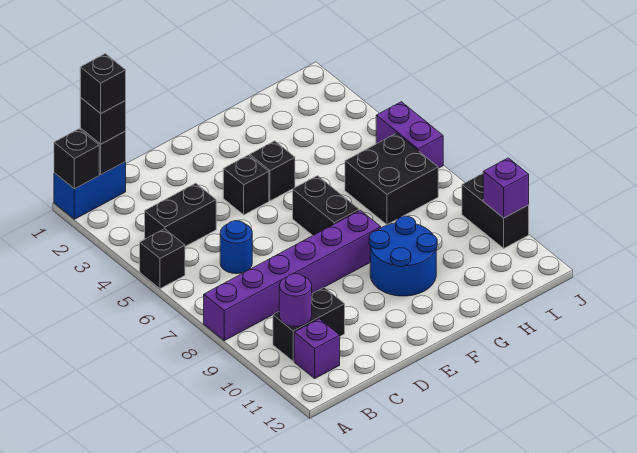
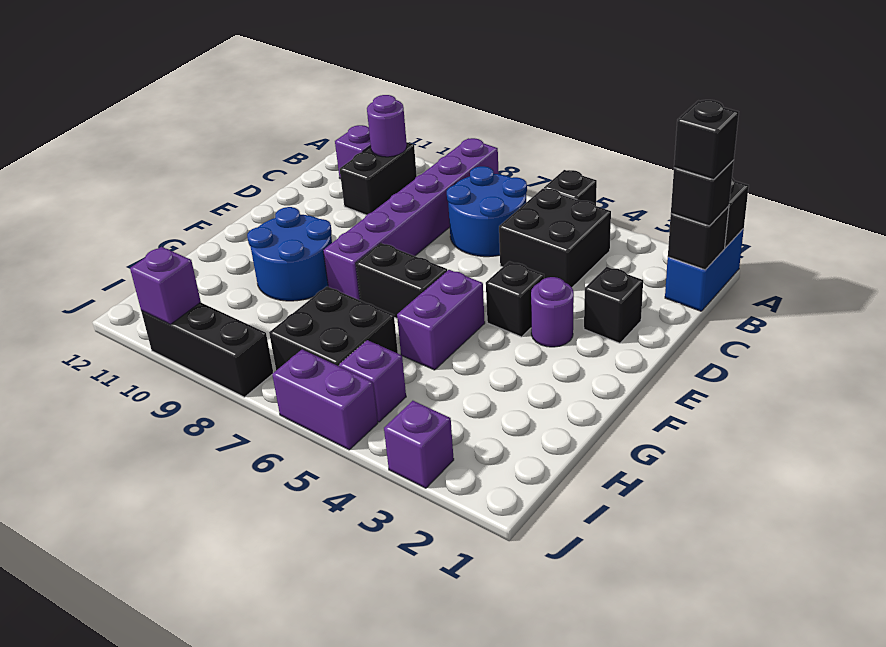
black brick B4:C4 level 1 -> black brick B4:C5 level 1
blue round brick C6 level 1 -> blue round brick B6:C7 level 1
none -> purple round brick E3 level 1
black brick F4 level 1 -> black brick D2 level 1
none -> purple brick F5:G5 level 1
none -> purple brick I5 level 1
none -> purple brick J3 level 1
black brick J9:J10 level 1 -> black brick J8:J10 level 1

